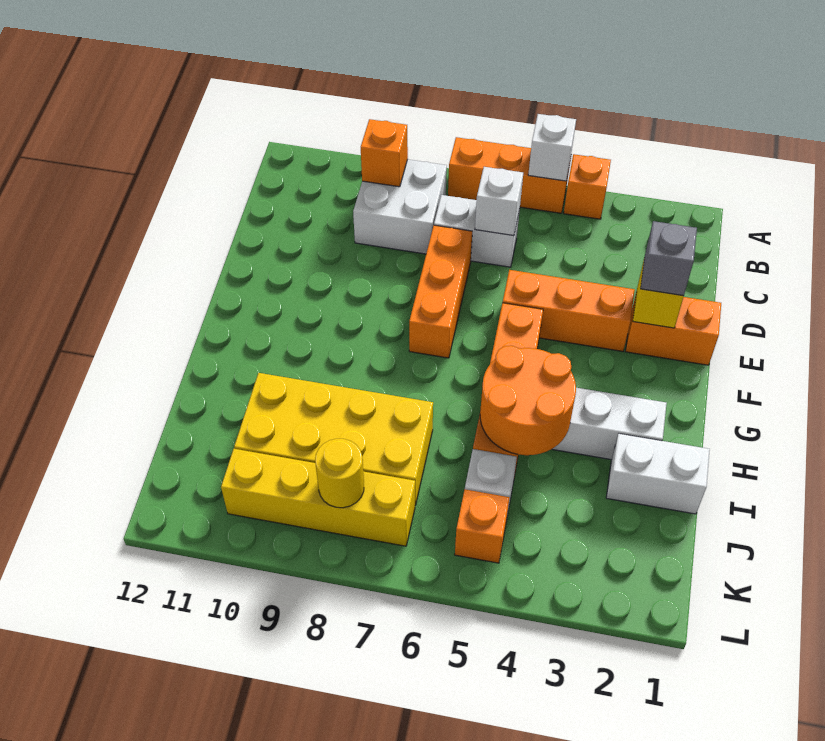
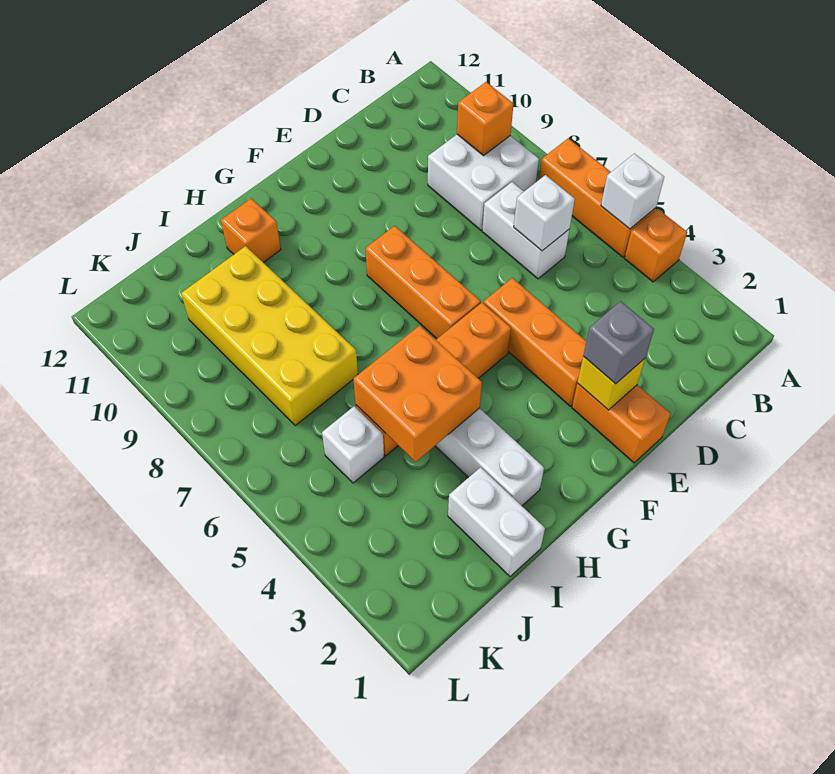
orange brick D7:F7 level 1 -> orange brick F6:F8 level 1
orange round brick H4:I5 level 2 -> orange brick H4:I5 level 2
orange brick K5 level 1 -> orange brick H11 level 1
yellow brick K7:K10 level 1 -> none
yellow round brick K8 level 2 -> none

